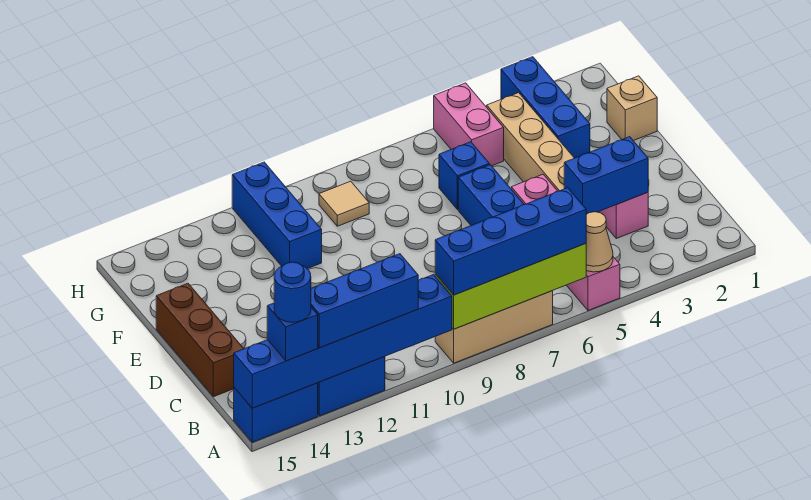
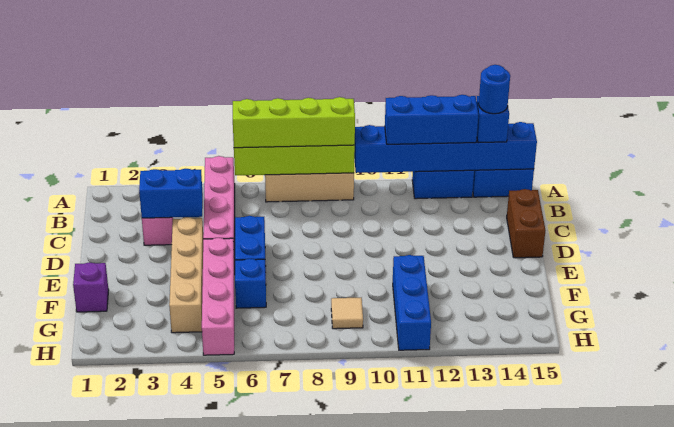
tan cone A5 level 2 -> none
blue brick A6:A9 level 3 -> lime brick A6:A9 level 3
brown brick C15:E15 level 1 -> brown brick C15:D15 level 1
tan brick F1 level 1 -> purple brick F1 level 1
blue brick F3:H3 level 1 -> none
pink brick G5:H5 level 1 -> pink brick E5:H5 level 1

